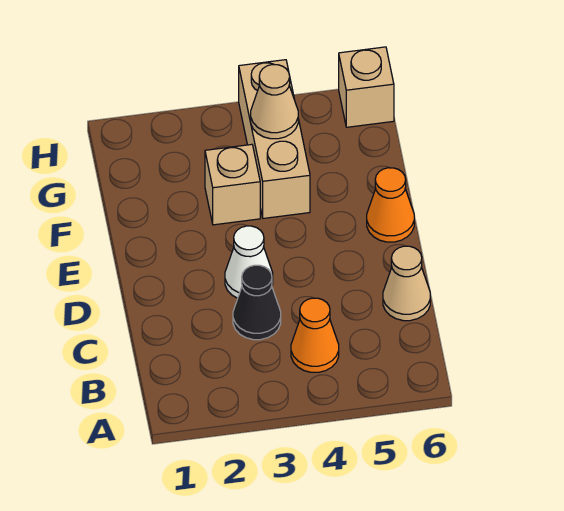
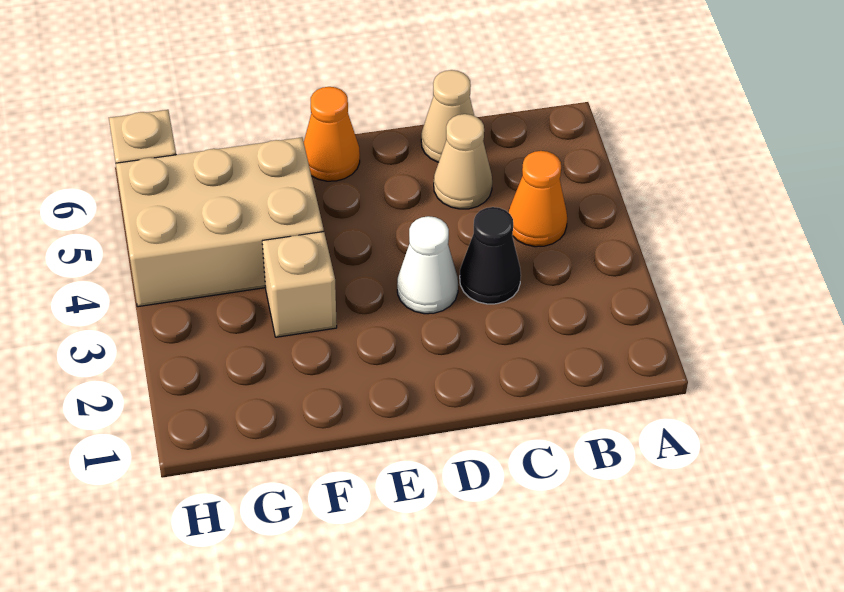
tan brick F4:H4 level 1 -> tan brick F4:H5 level 1
tan cone G4 level 2 -> tan cone C5 level 1

